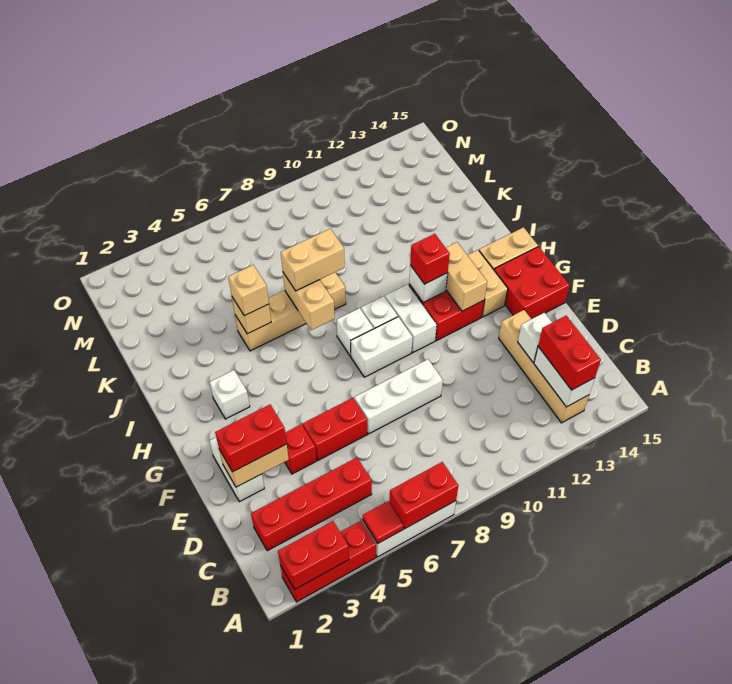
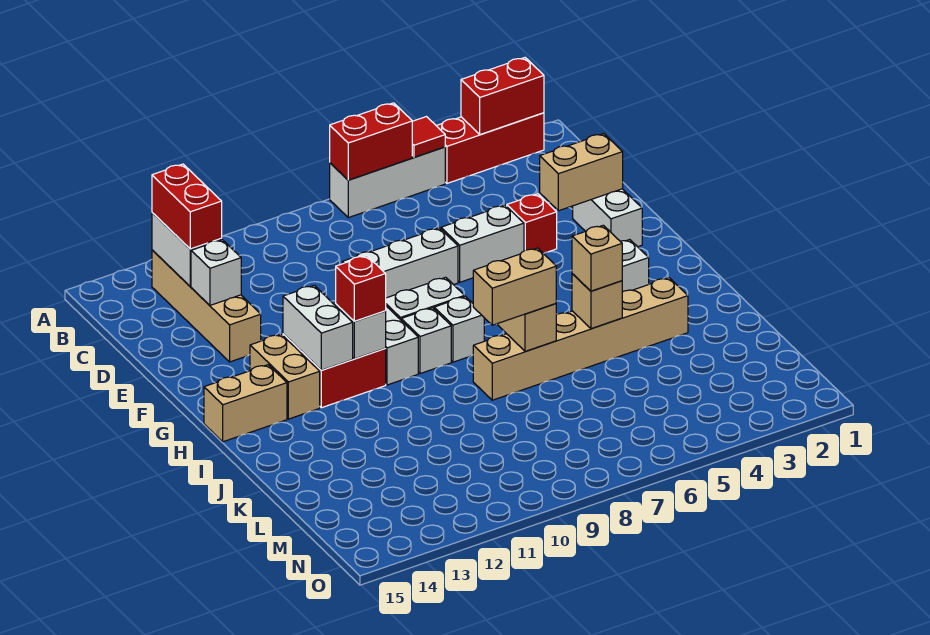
red brick C2:C5 level 1 -> none
red brick E2:E3 level 3 -> none
red brick E5:E6 level 1 -> white brick E5:E6 level 1
red brick F14:G15 level 1 -> none
tan brick G12:H12 level 2 -> white brick G12:H12 level 2
tan brick J5:J8 level 1 -> tan brick J3:J8 level 1

